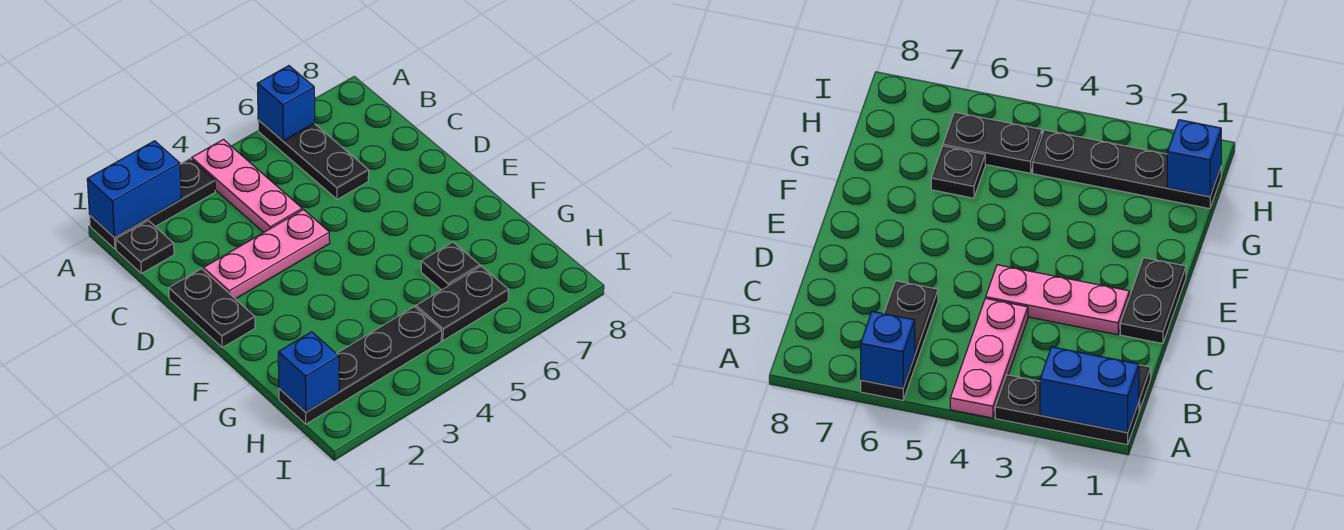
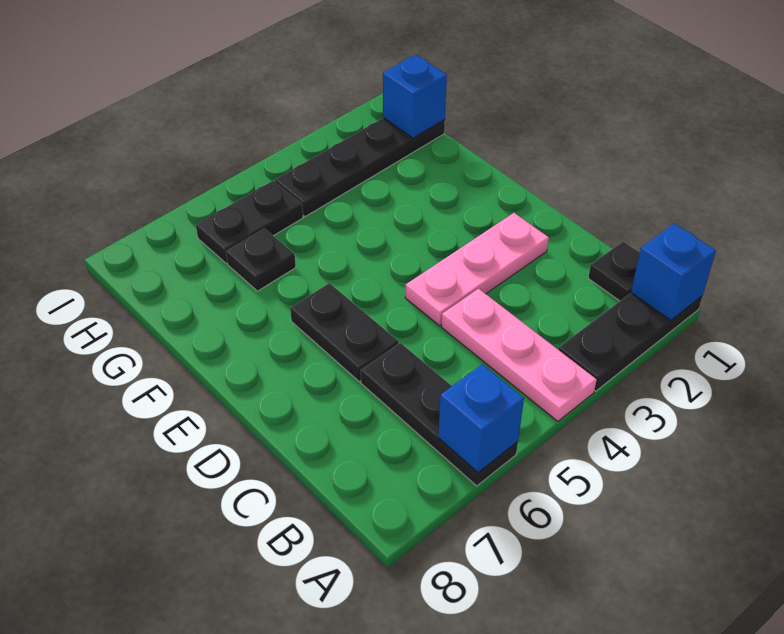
blue brick A1:A2 level 2 -> blue brick A1 level 2
black plate D1:E1 level 1 -> black plate D6:E6 level 1

